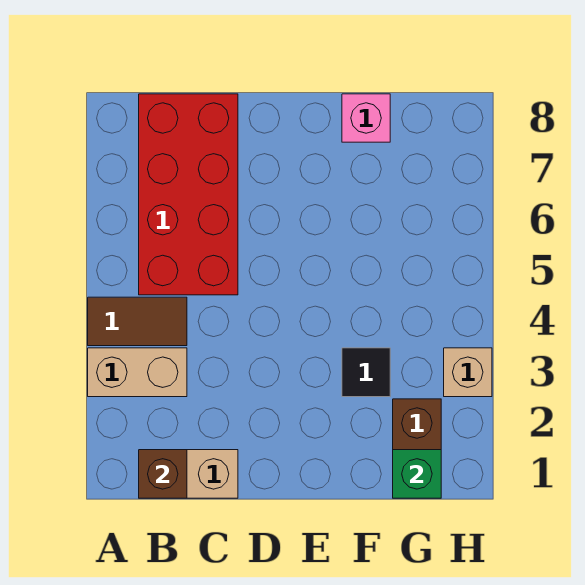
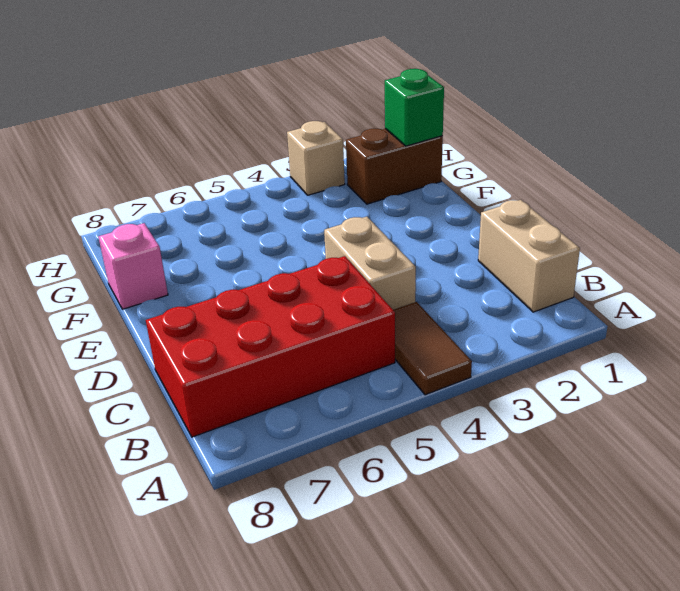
tan brick A3:B3 level 1 -> tan brick C4:D4 level 1
brown brick B1 level 2 -> none
black tile F3 level 1 -> none

